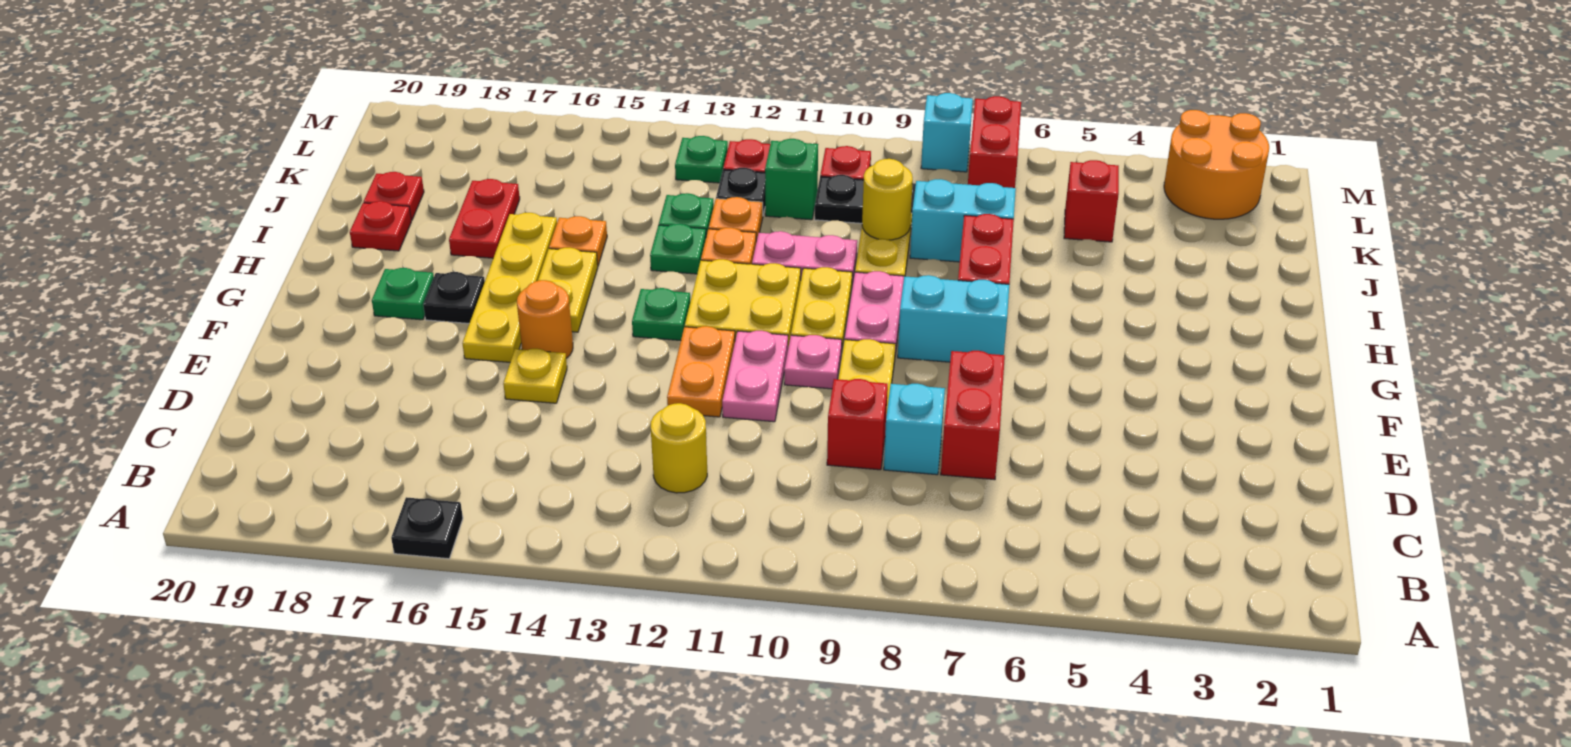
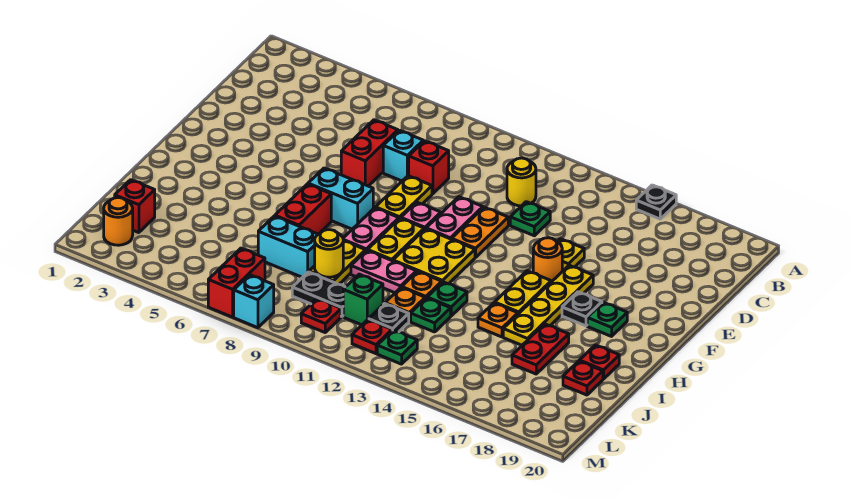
green plate G13 level 1 -> green plate D13 level 1
red brick K5 level 1 -> red brick K2 level 1
orange round brick L2:M3 level 1 -> orange round brick L2 level 1

